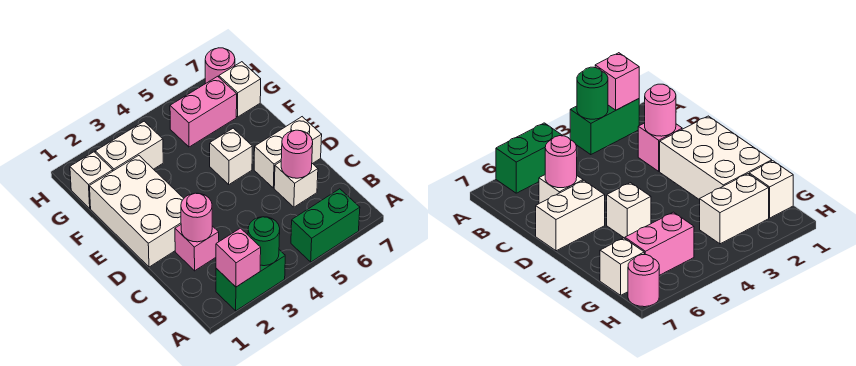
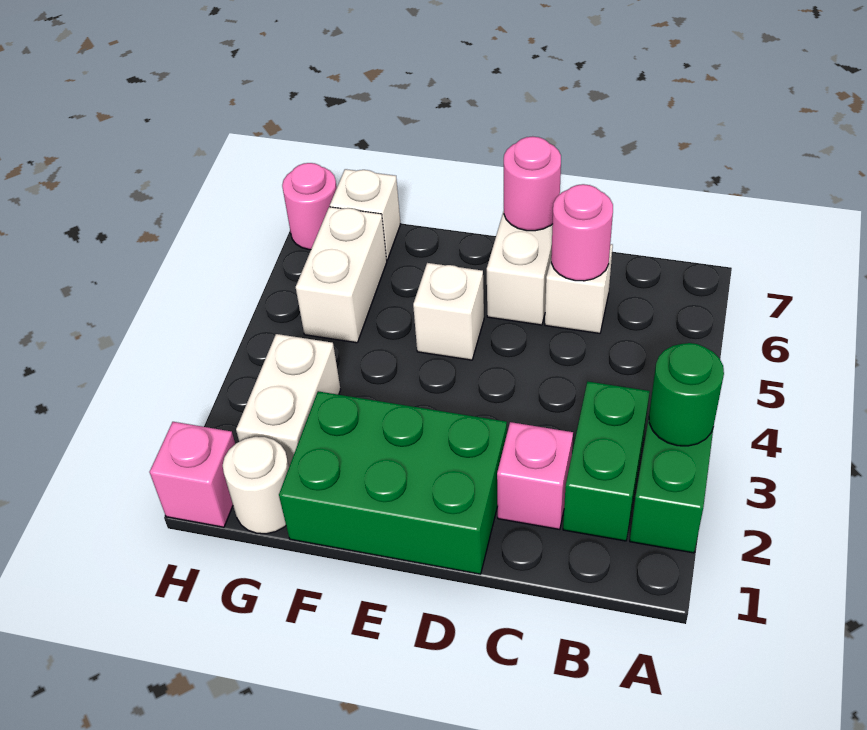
pink brick A2 level 2 -> pink brick H1 level 1
green brick A5:A6 level 1 -> green brick B2:B3 level 1
pink round brick C2 level 2 -> pink round brick D7 level 2
white brick D1:F2 level 1 -> green brick D1:F2 level 1
white brick G1 level 1 -> white round brick G1 level 1
pink brick G5:G6 level 1 -> white brick G5:G6 level 1

